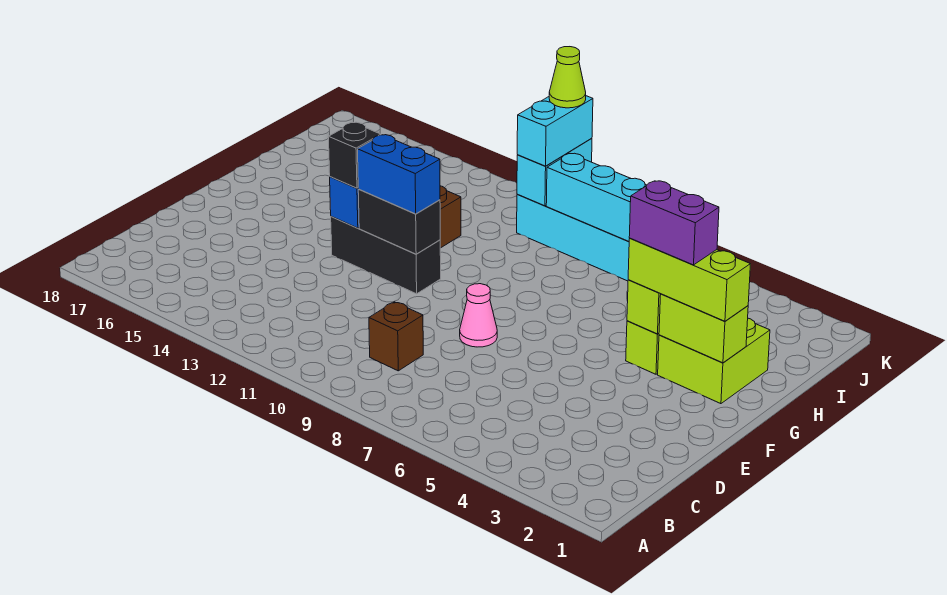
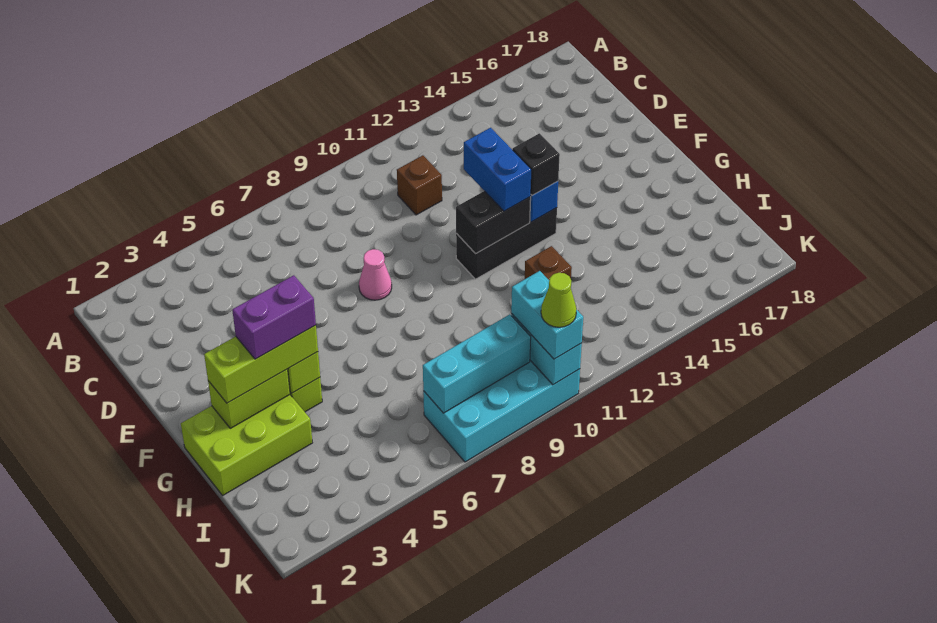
brown brick C9 level 1 -> brown brick C11 level 1
blue brick F11:F12 level 3 -> blue brick E12:F12 level 3
lime brick G2:H3 level 1 -> lime brick G1:H3 level 1

